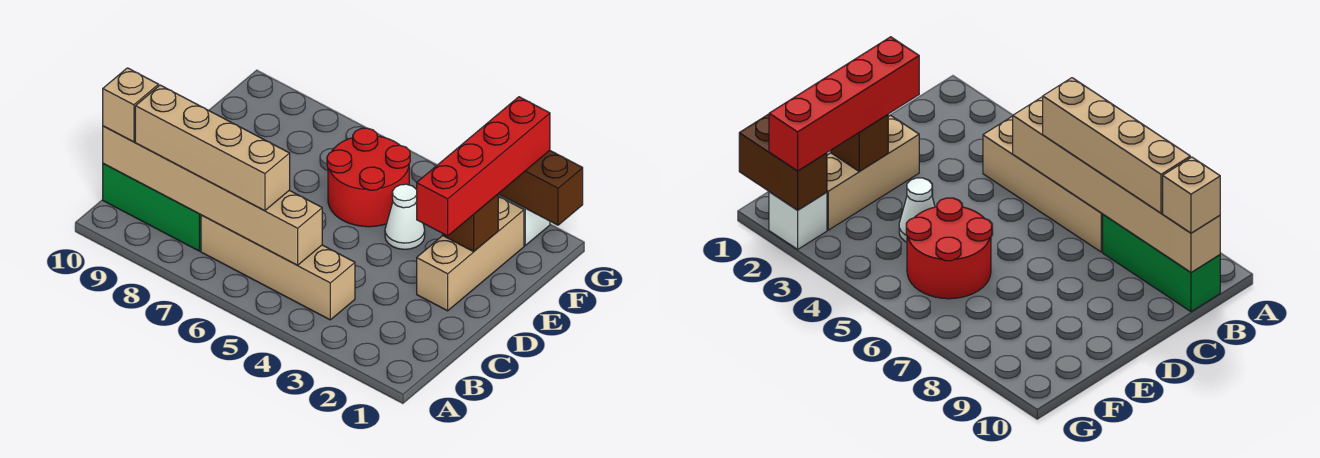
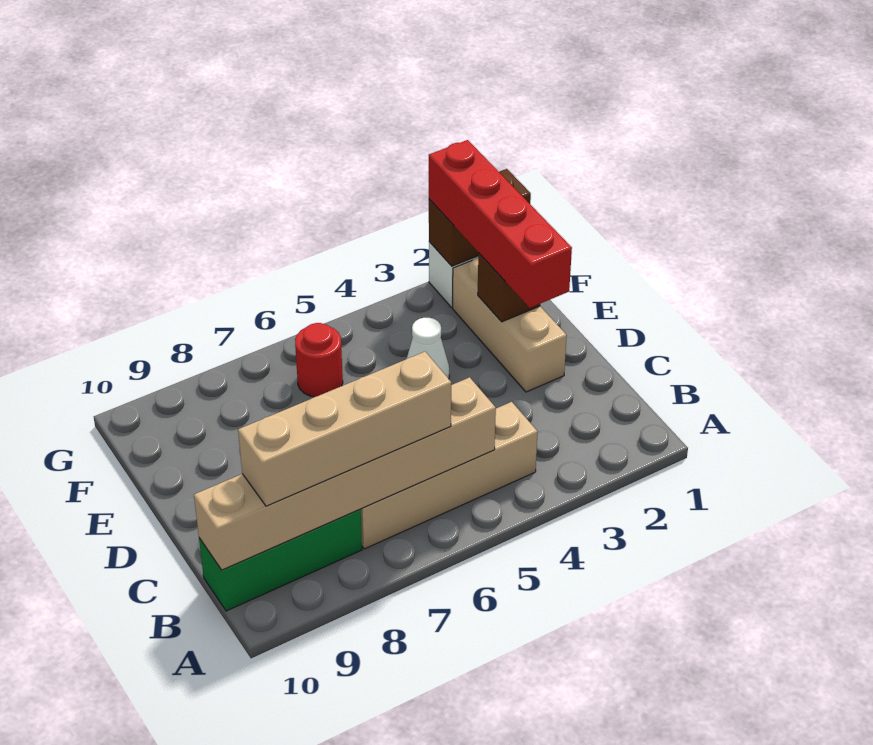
tan brick B10 level 3 -> none
red round brick E5:F6 level 1 -> red round brick F6 level 1

